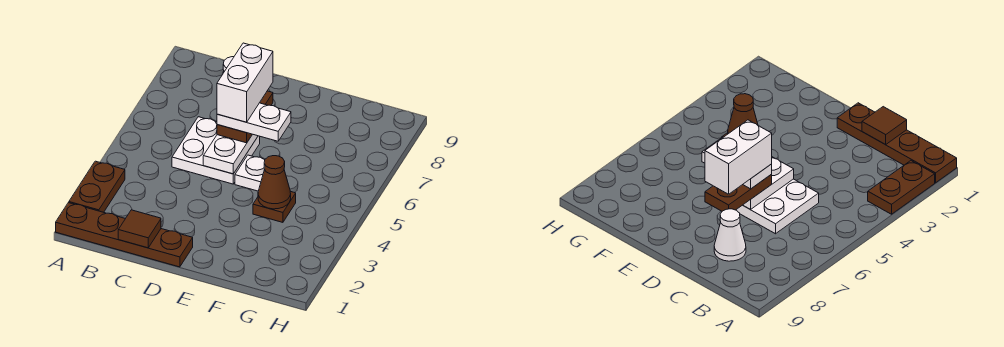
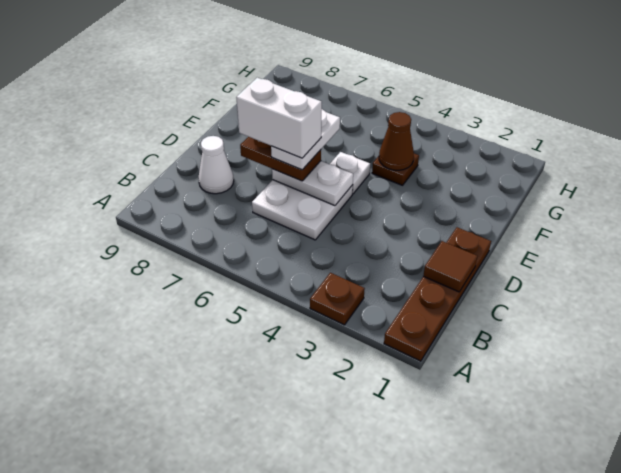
brown plate A2:A3 level 1 -> brown plate A3 level 1

